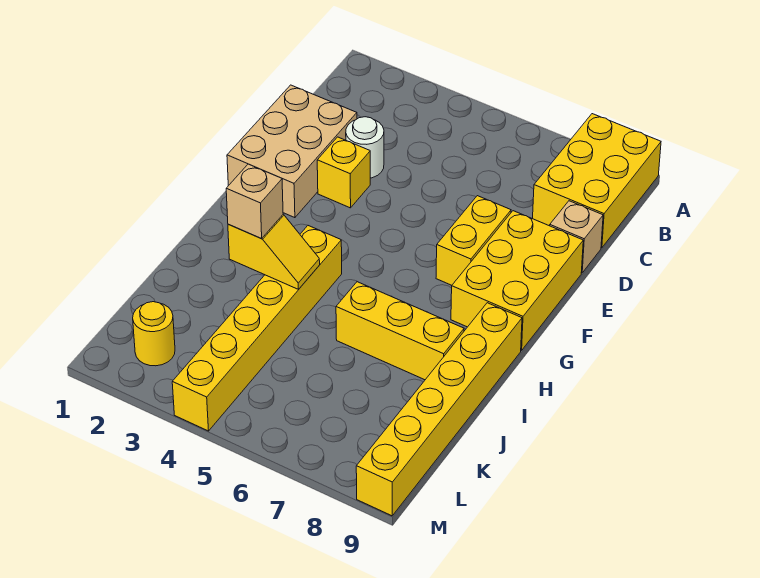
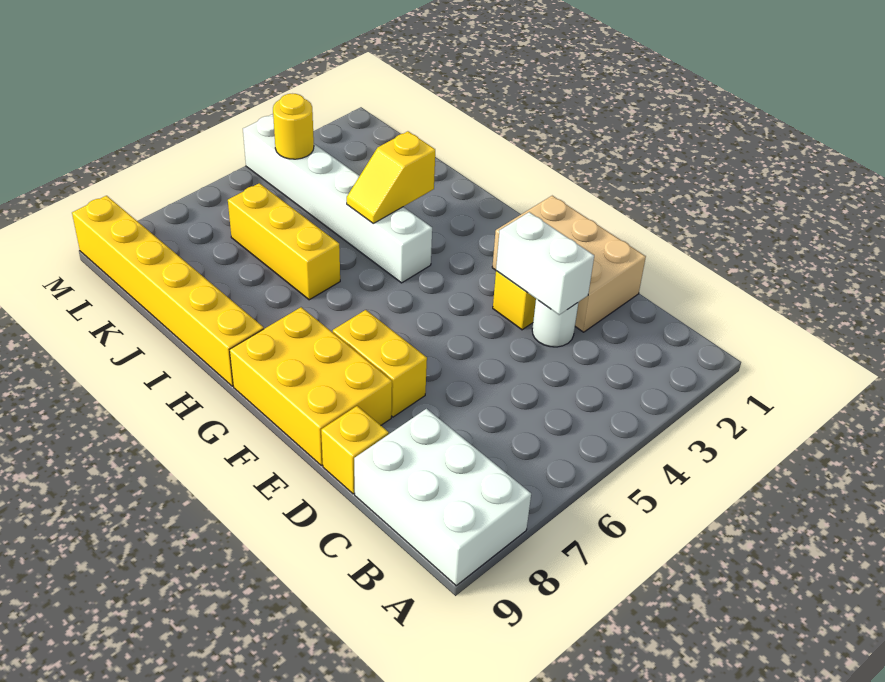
yellow brick A8:C9 level 1 -> white brick A8:C9 level 1
none -> white brick D3:E3 level 2
tan brick D9 level 1 -> yellow brick D9 level 1
yellow brick H4:M4 level 1 -> white brick H4:M4 level 1
tan brick I3 level 3 -> none
yellow brick I6:I8 level 1 -> yellow brick I6:K6 level 1
yellow round brick L2 level 1 -> yellow round brick L4 level 2

